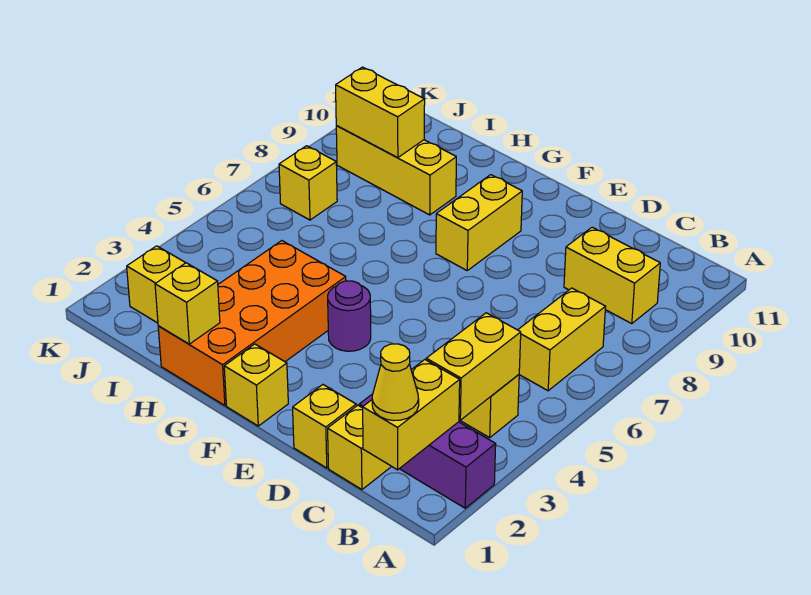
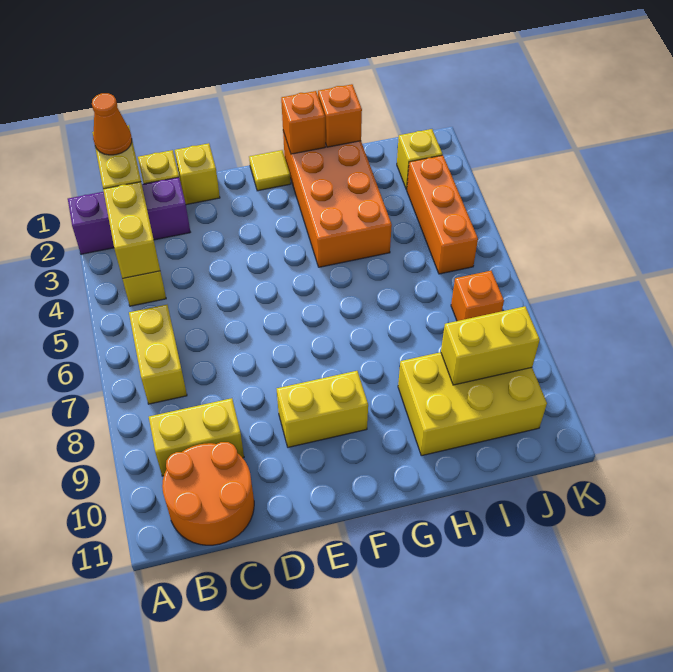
yellow cone B1 level 3 -> orange cone B1 level 3
none -> orange round brick B10:C11 level 1
yellow brick F1 level 1 -> yellow tile F1 level 1
purple round brick F4 level 1 -> none
yellow brick F8:F9 level 1 -> yellow brick E9:F9 level 1
none -> orange brick G1 level 2
yellow brick H1 level 2 -> orange brick H1 level 2
yellow brick H9:J9 level 1 -> yellow brick H9:J10 level 1
none -> orange brick J3:J5 level 1
yellow brick J7 level 1 -> orange brick J7 level 1

